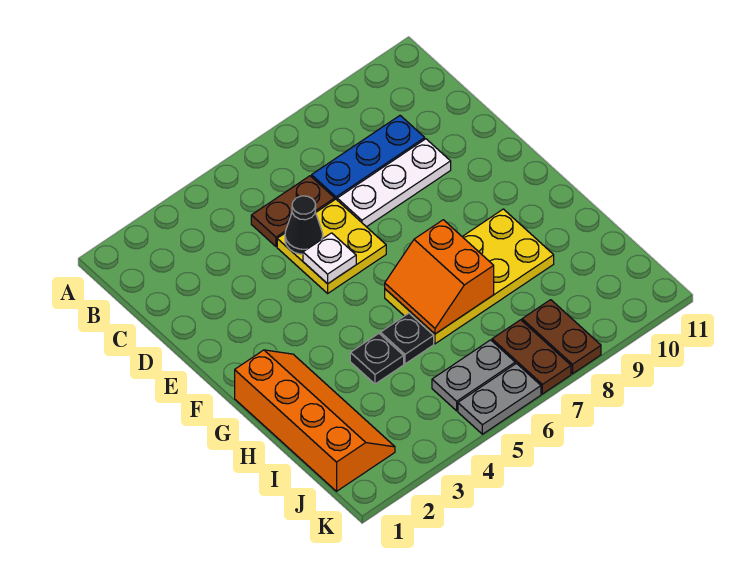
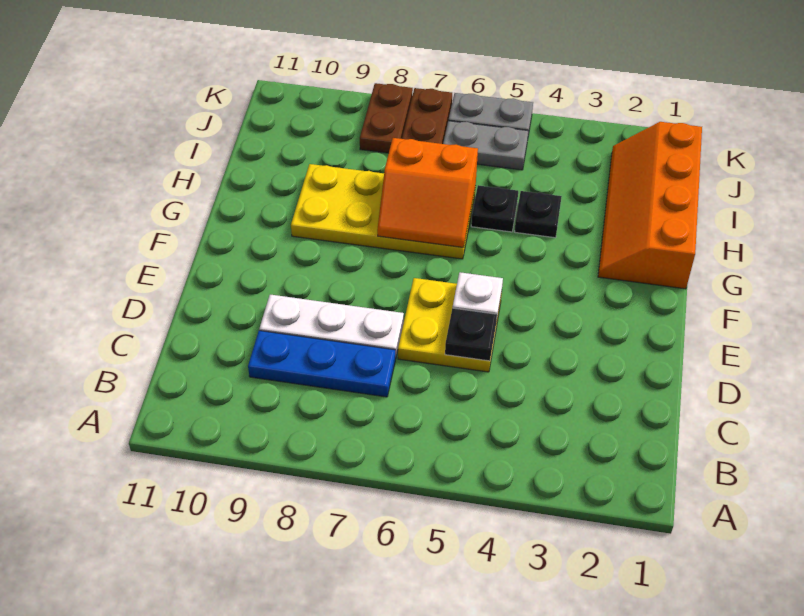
brown plate C5:C6 level 1 -> none
black cone D5 level 2 -> black plate D5 level 2
orange slope G6:H7 level 2 top 7 -> orange slope G6:H7 level 2 top H

